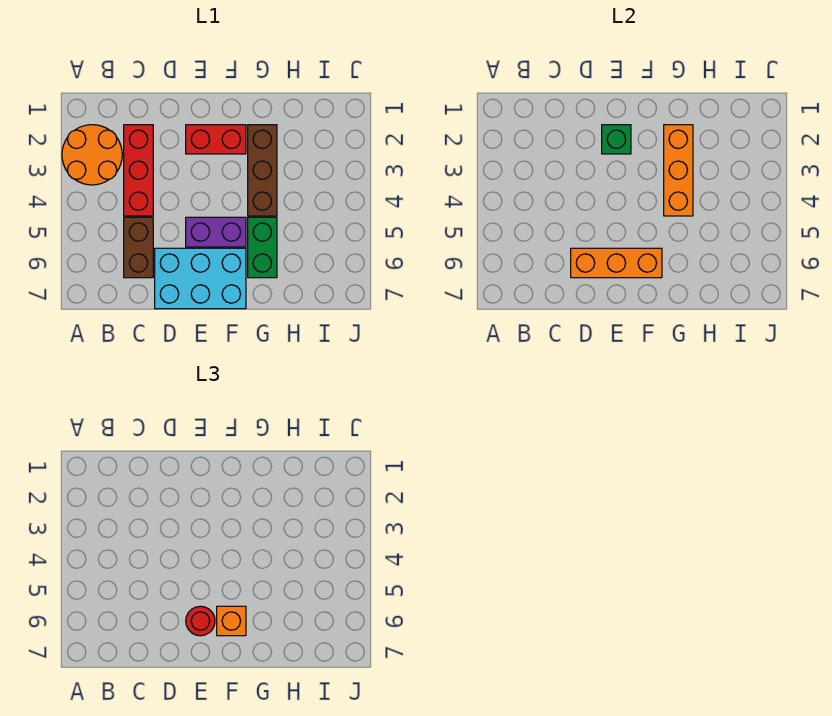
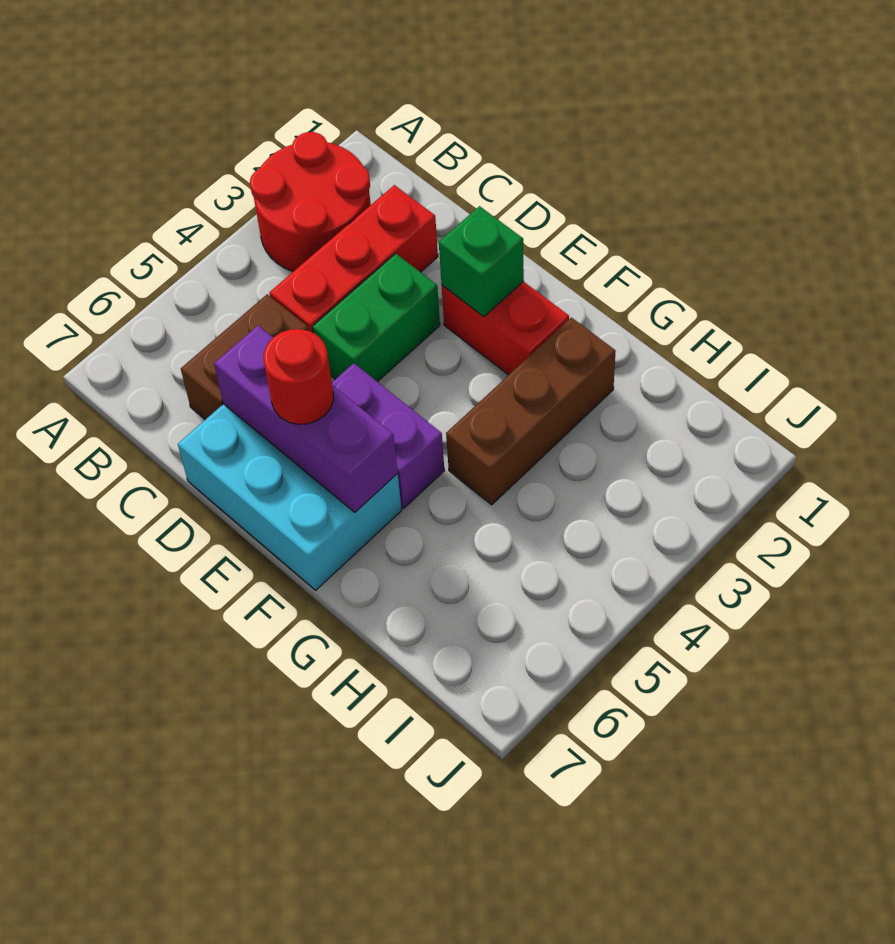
orange round brick A2:B3 level 1 -> red round brick A2:B3 level 1
orange brick D6:F6 level 2 -> purple brick D6:F6 level 2
orange brick F6 level 3 -> none
orange brick G2:G4 level 2 -> none
green brick G5:G6 level 1 -> green brick D3:D4 level 1

